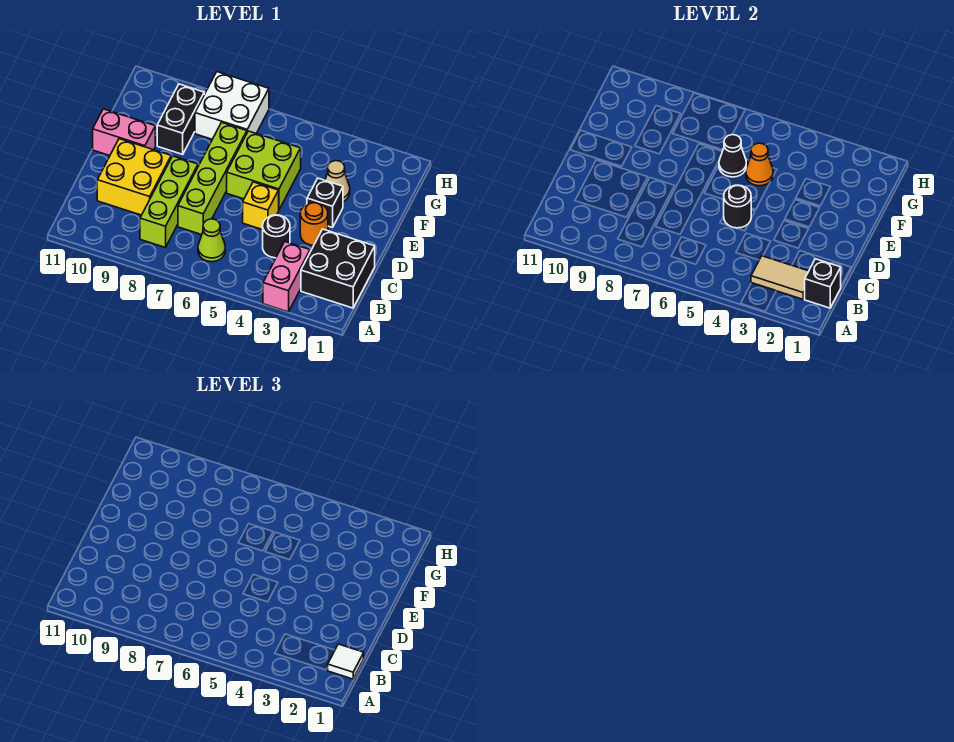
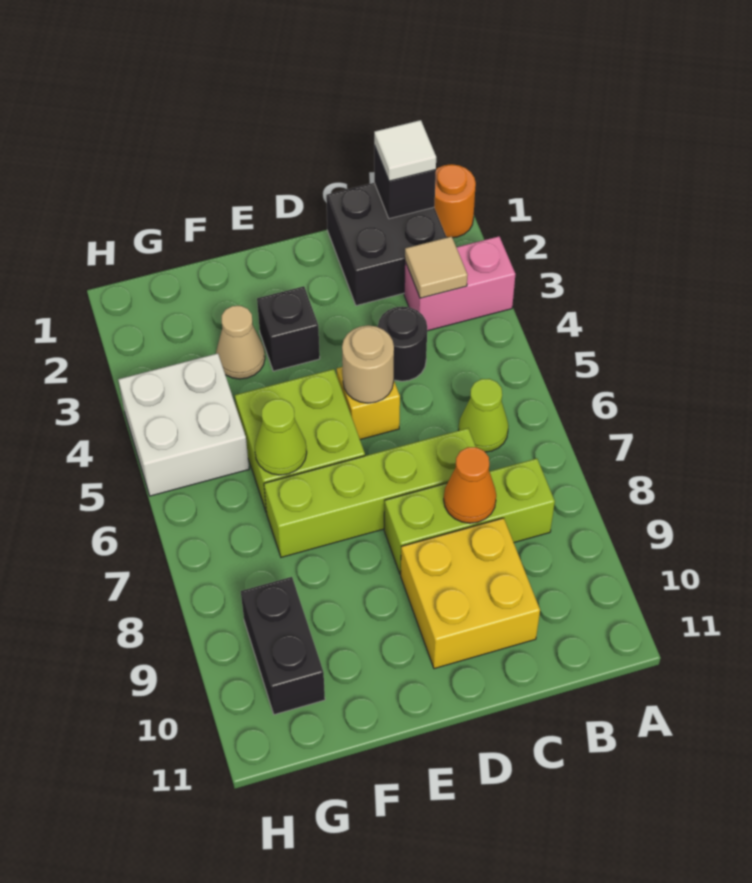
tan tile B2:B3 level 2 -> tan tile B3 level 2
orange round brick D3 level 1 -> orange round brick A1 level 1
black round brick D5 level 2 -> tan round brick D5 level 2
pink brick E10:E11 level 1 -> none
orange cone F5 level 2 -> orange cone C8 level 2
black cone F6 level 2 -> lime cone F6 level 2
black brick F9:G9 level 1 -> black brick G9:G10 level 1
white brick G7:H8 level 1 -> white brick G4:H5 level 1

